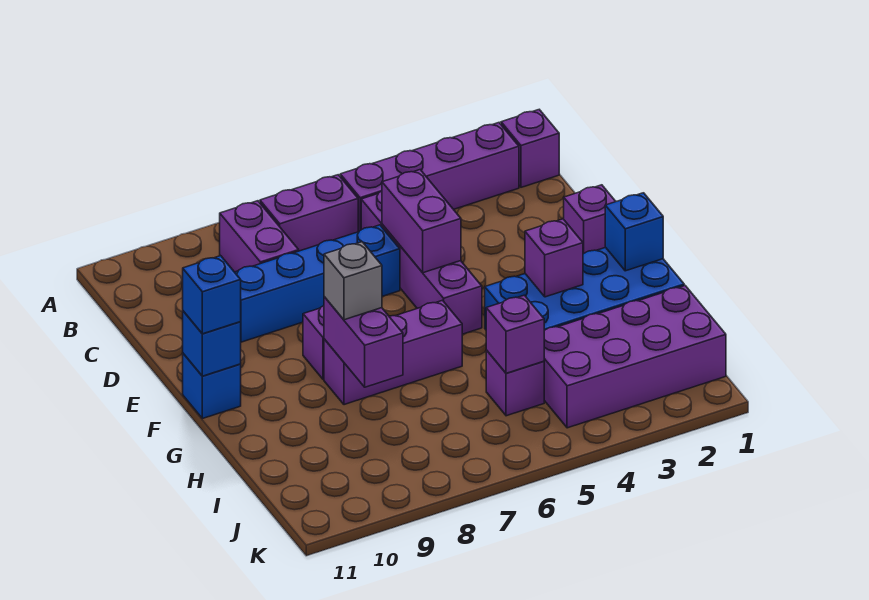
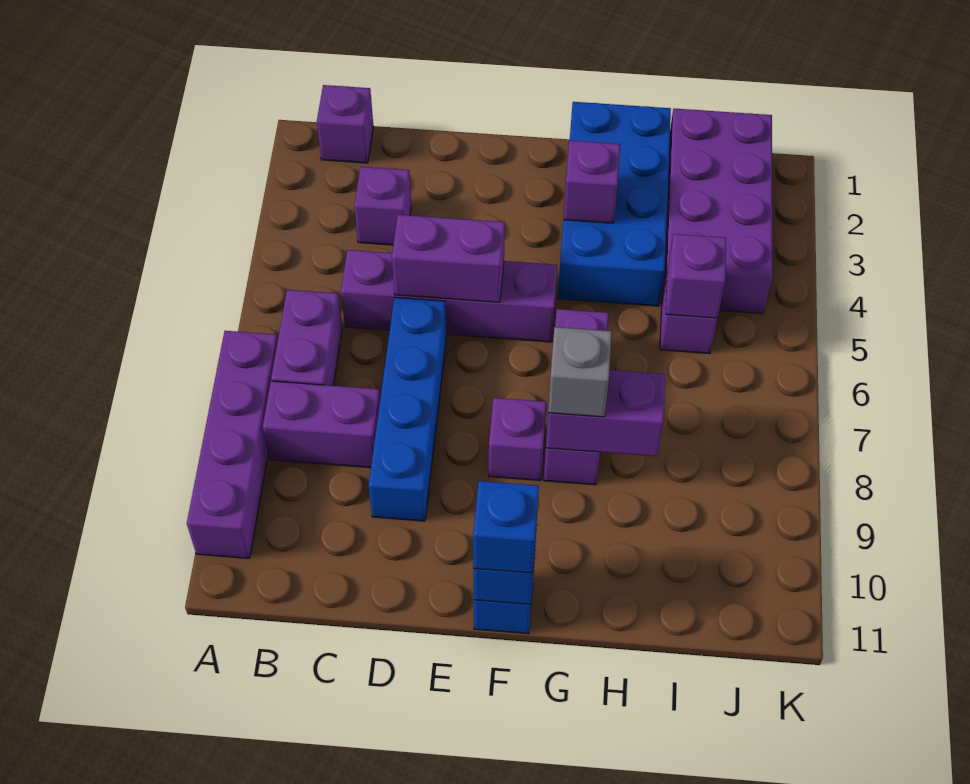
purple brick B2:B5 level 1 -> purple brick A7:A10 level 1
purple brick E1 level 1 -> purple brick C3 level 1
blue brick G1 level 2 -> none

